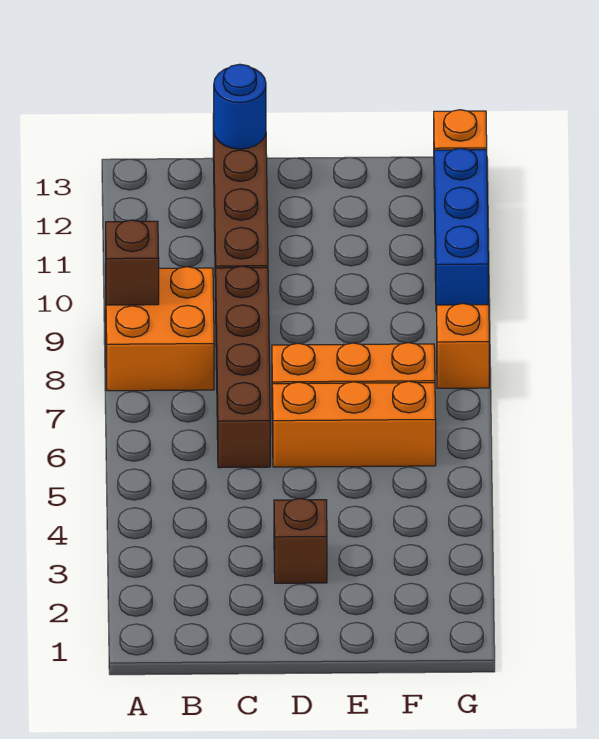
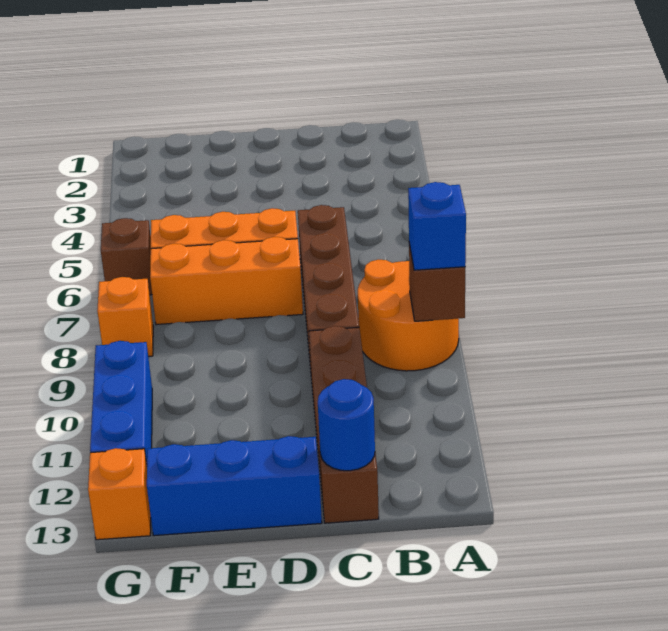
orange brick A8:B9 level 1 -> orange round brick A8:B9 level 1
none -> blue brick A9 level 3
brown brick D3 level 1 -> brown brick G6 level 1
none -> blue brick D13:F13 level 1

